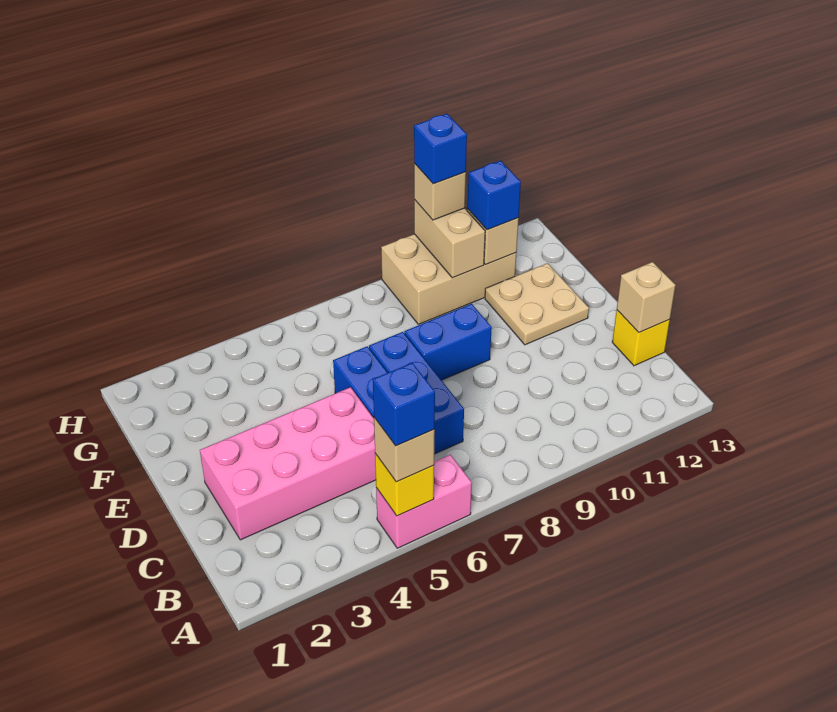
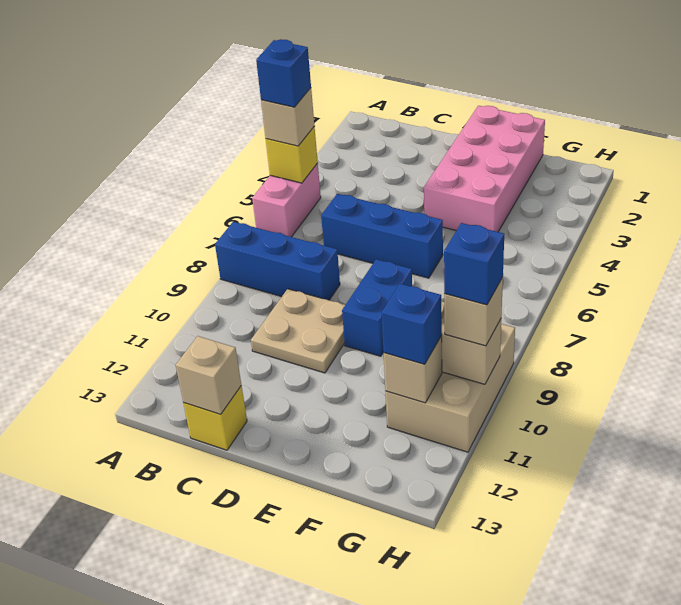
pink brick C2:D5 level 1 -> pink brick E1:F4 level 1
blue brick C7:E7 level 1 -> blue brick A8:C8 level 1
tan plate E11:F12 level 1 -> tan plate C9:D10 level 1

